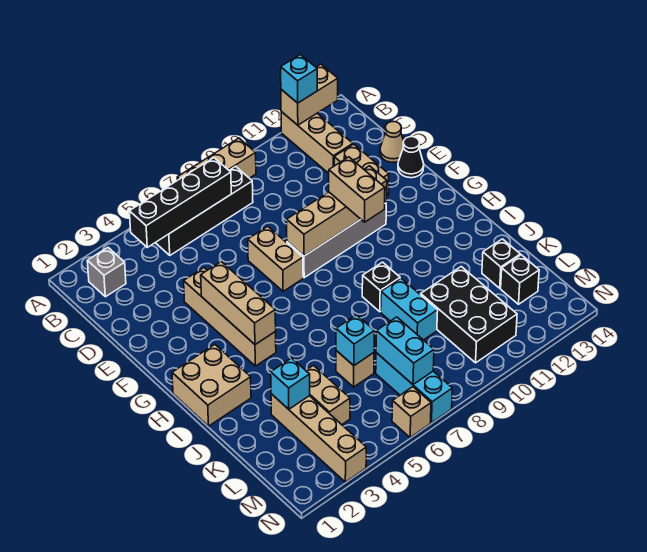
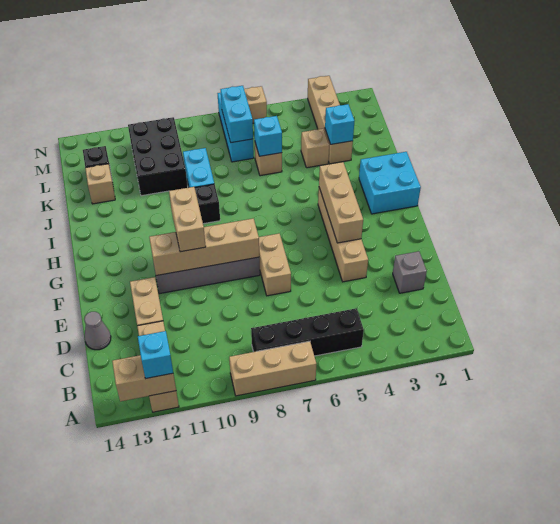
grey brick B2 level 1 -> grey brick D2 level 1
black brick B4:B7 level 2 -> none
tan cone D14 level 1 -> grey cone D14 level 1
black cone E14 level 1 -> none
tan brick H1:I2 level 1 -> cyan brick H1:I2 level 1
tan brick K4:L4 level 1 -> tan brick K4 level 1
black brick K13 level 1 -> tan brick K13 level 1

